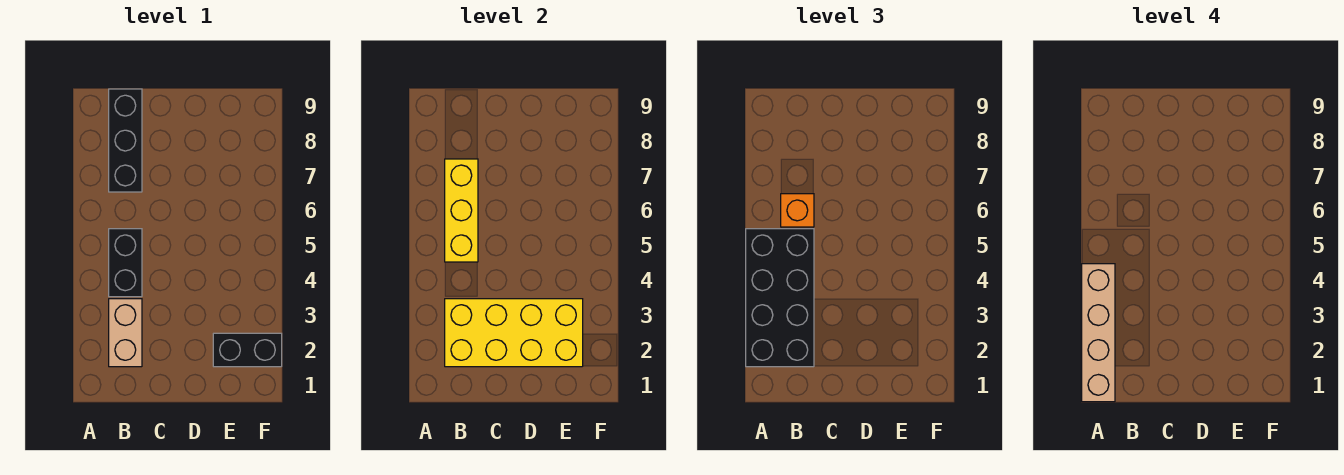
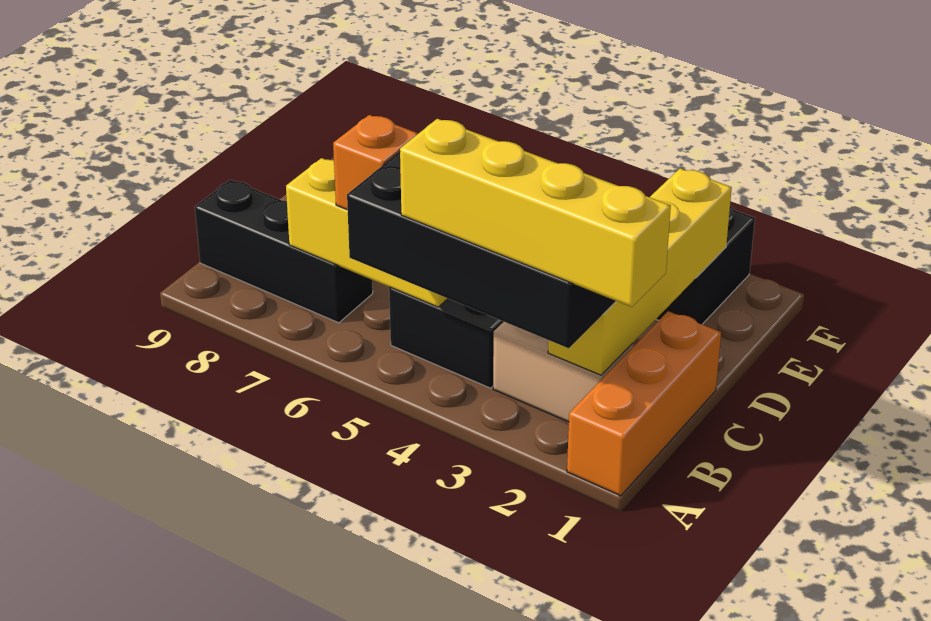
none -> orange brick A1:C1 level 1
tan brick A1:A4 level 4 -> yellow brick A1:A4 level 4
yellow brick B2:E3 level 2 -> yellow brick B2:E2 level 2

